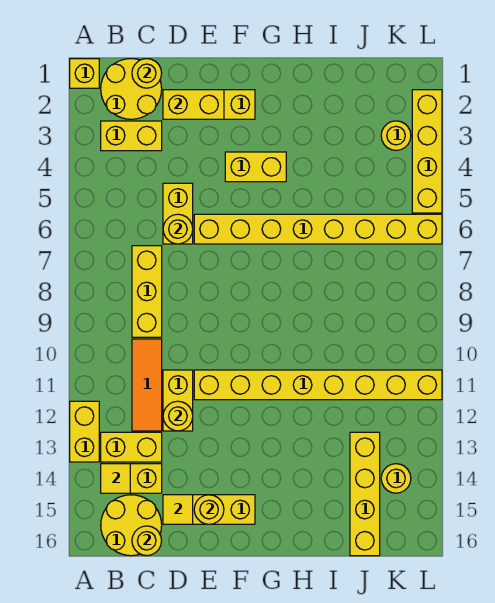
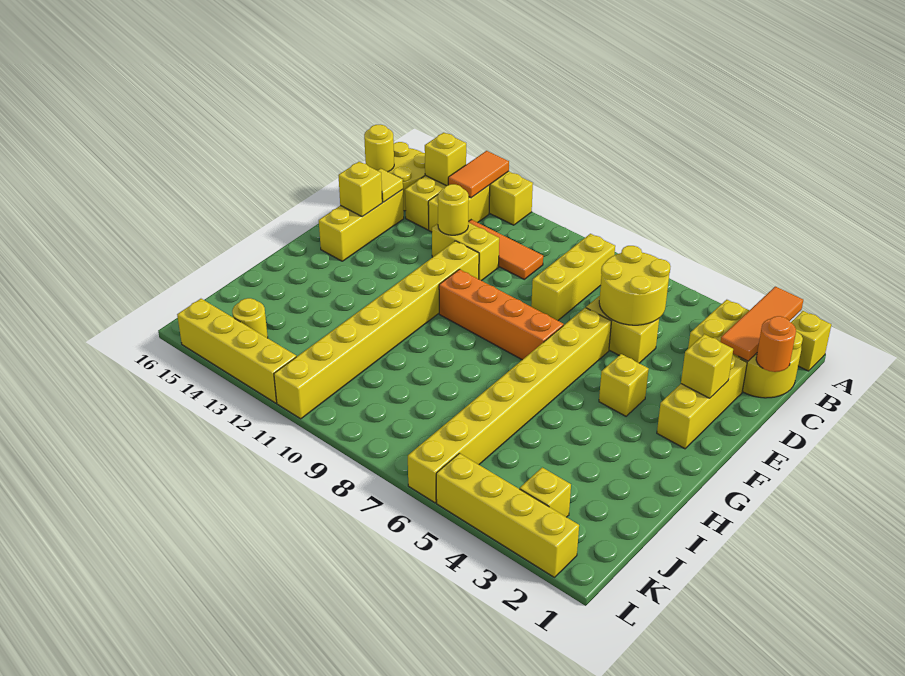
none -> orange tile A2:C2 level 2
none -> orange tile A13:B13 level 2
yellow tile B14 level 2 -> yellow brick B14 level 2
yellow round brick C1 level 2 -> orange round brick C1 level 2
yellow brick C7:C9 level 1 -> yellow brick B8:D8 level 1
yellow brick D2:E2 level 2 -> yellow brick E2 level 2
yellow round brick D6 level 2 -> yellow round brick C5:D6 level 2
yellow round brick E15 level 2 -> yellow brick E15 level 2
yellow brick F4:G4 level 1 -> yellow brick F4 level 1
none -> orange brick F7:F10 level 1
yellow brick J13:J16 level 1 -> yellow brick L12:L15 level 1
yellow round brick K3 level 1 -> yellow brick K3 level 1

